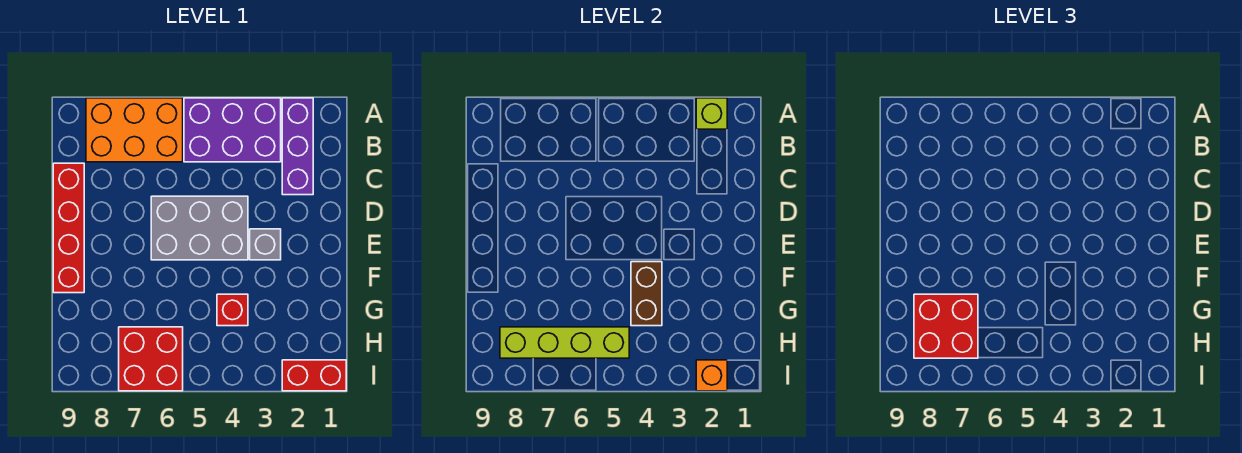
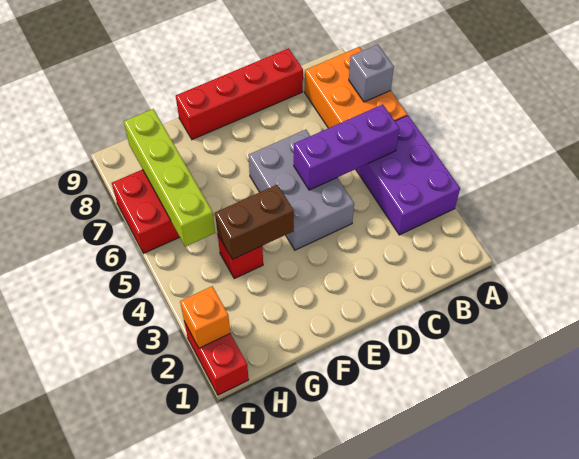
purple brick A2:C2 level 1 -> purple brick B5:D5 level 2
lime brick A2 level 2 -> none
grey brick E3 level 1 -> grey brick A7 level 2
red brick G7:H8 level 3 -> none

